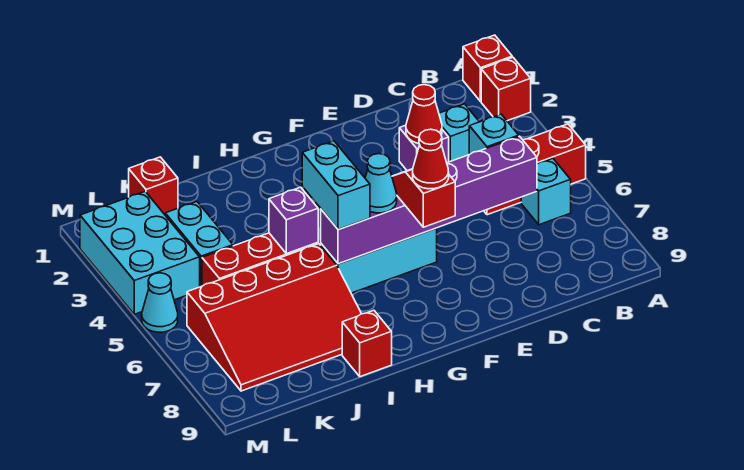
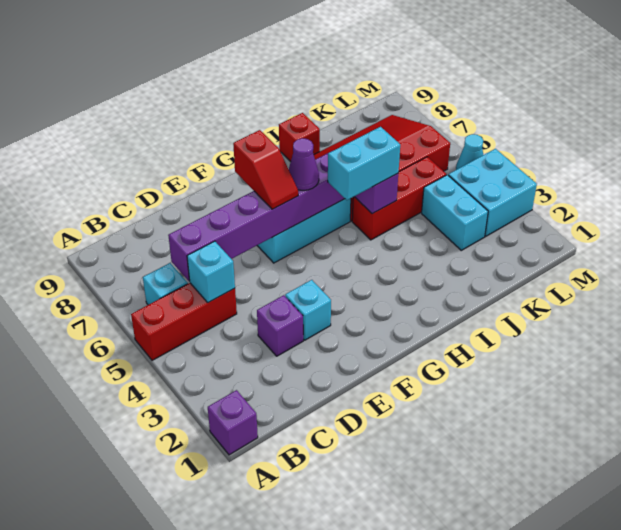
red brick A1 level 1 -> purple brick A1 level 1
red brick A2 level 1 -> none
cyan brick C3 level 1 -> cyan brick E3 level 1
red cone D3 level 2 -> none
red cone F7 level 4 -> none
cyan cone G6 level 3 -> purple cone G6 level 3
cyan brick H5:H6 level 3 -> cyan brick H5:I5 level 3
red brick K1 level 1 -> none
cyan brick L2:M4 level 1 -> cyan brick L3:M4 level 1

